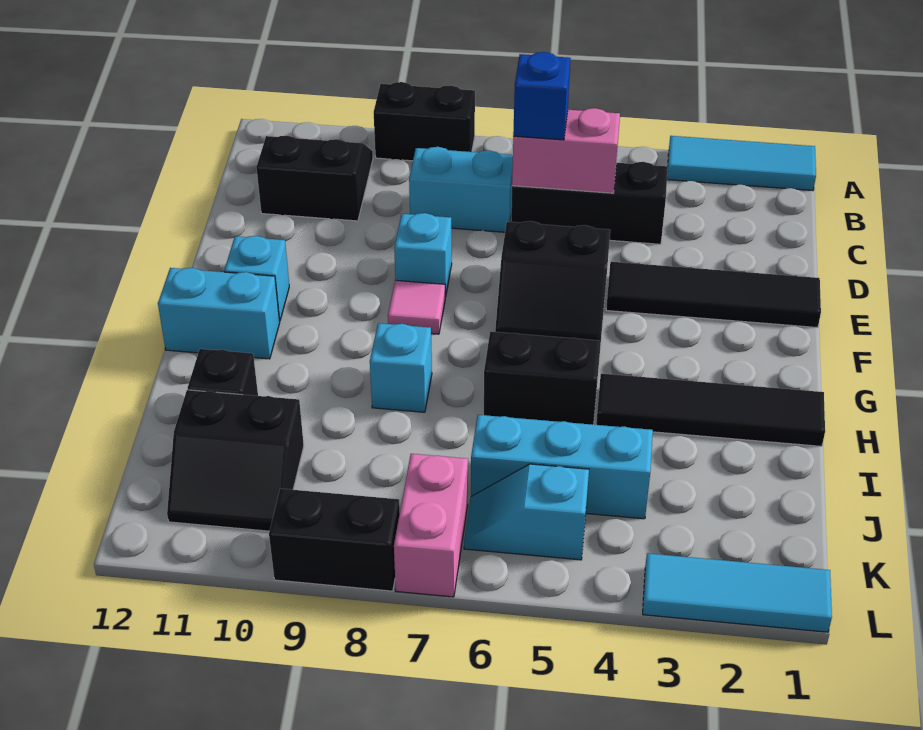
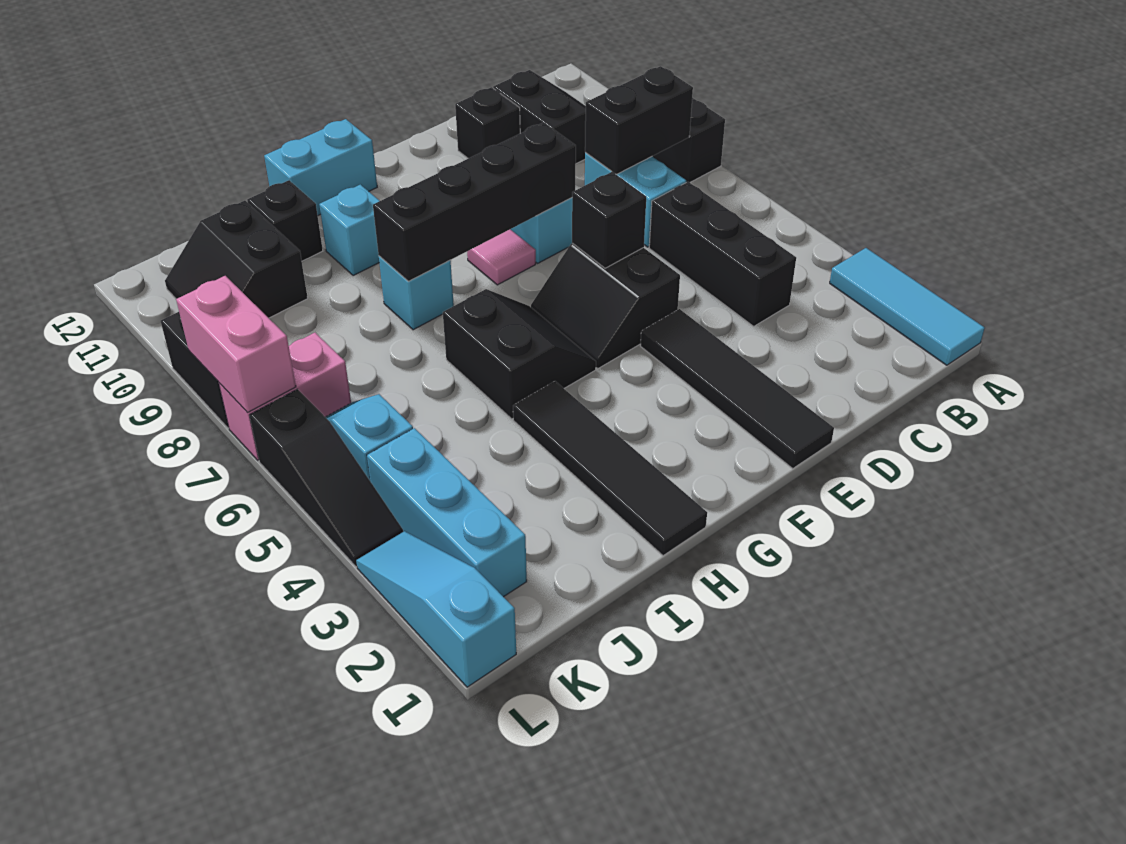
none -> black brick B8:C8 level 2
pink brick C5:C6 level 2 -> pink brick L7:L8 level 2
blue brick C6 level 3 -> none
none -> black brick D11 level 1
none -> black brick E6 level 2
none -> black brick E8:H8 level 2
cyan brick F11 level 1 -> cyan brick H10 level 1
cyan brick G11:G12 level 1 -> cyan brick G12:H12 level 1
cyan brick J4:J6 level 1 -> cyan brick K2:K4 level 1
cyan tile L1:L3 level 1 -> cyan slope L1:L3 level 1 top 1
none -> black slope L4:L6 level 1 top 6

